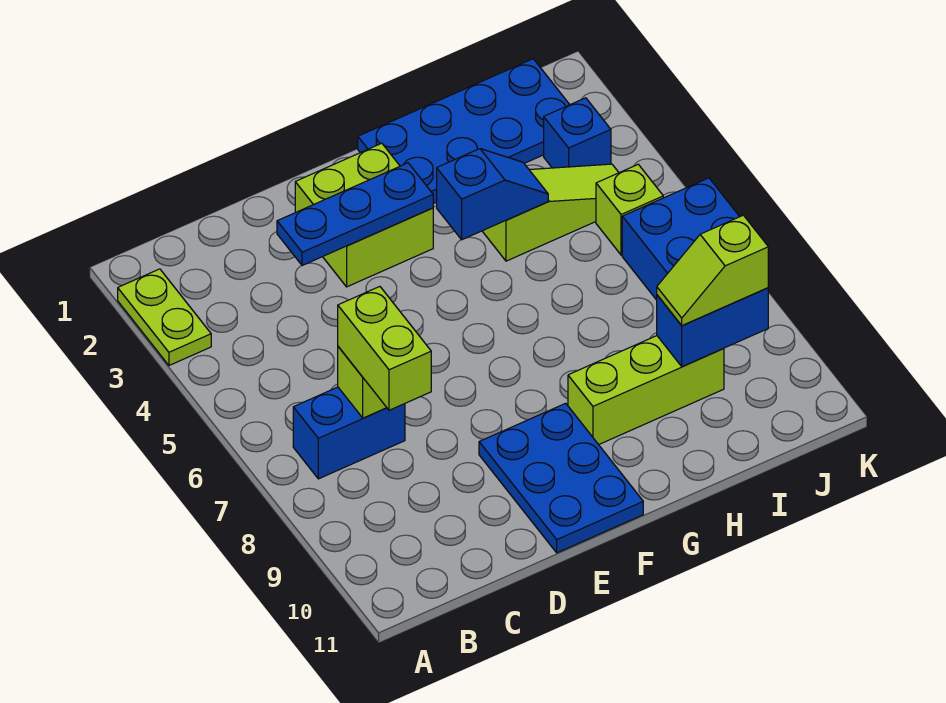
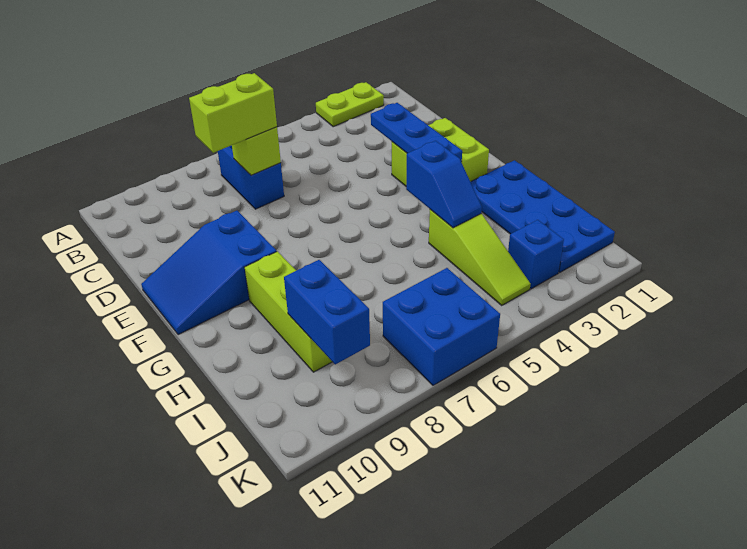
blue plate E9:F11 level 1 -> blue slope E9:F11 level 1 top 9
lime slope I9:J9 level 3 top J -> none
lime brick J5 level 1 -> none

